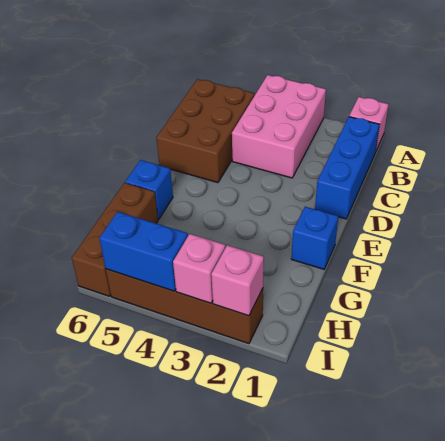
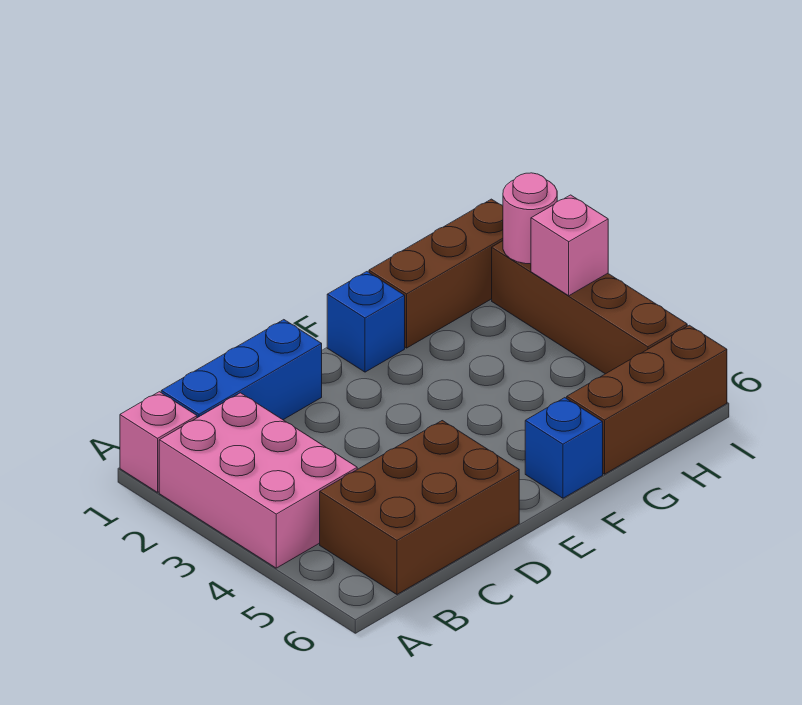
pink brick A3:C4 level 1 -> pink brick A2:B4 level 1
none -> brown brick G1:I1 level 1
pink brick I2 level 2 -> pink round brick I2 level 2
blue brick I4:I5 level 2 -> none

